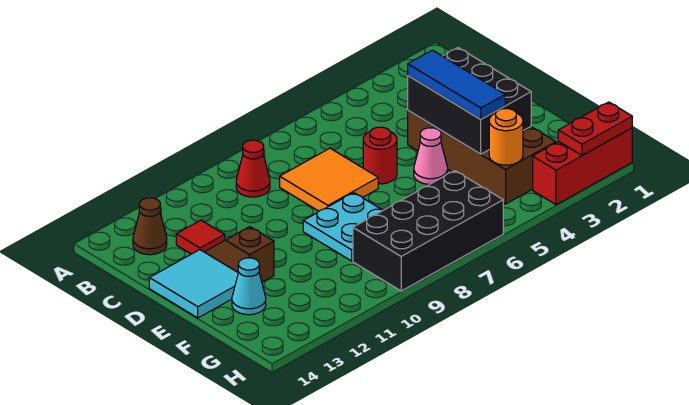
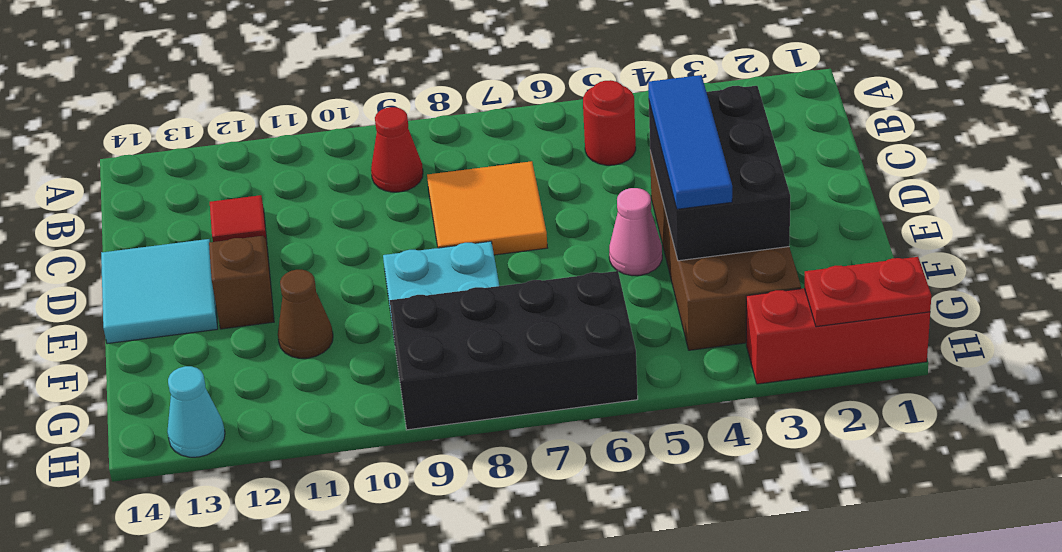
brown cone B13 level 1 -> brown cone F11 level 1
red round brick D6 level 1 -> red round brick B5 level 1
cyan cone F13 level 1 -> cyan cone H13 level 1
orange round brick G4 level 2 -> none

